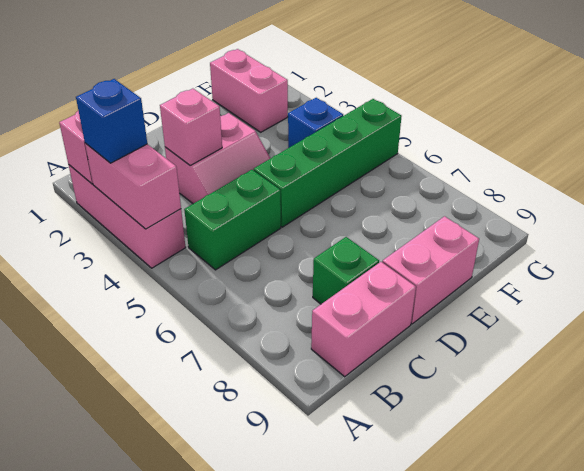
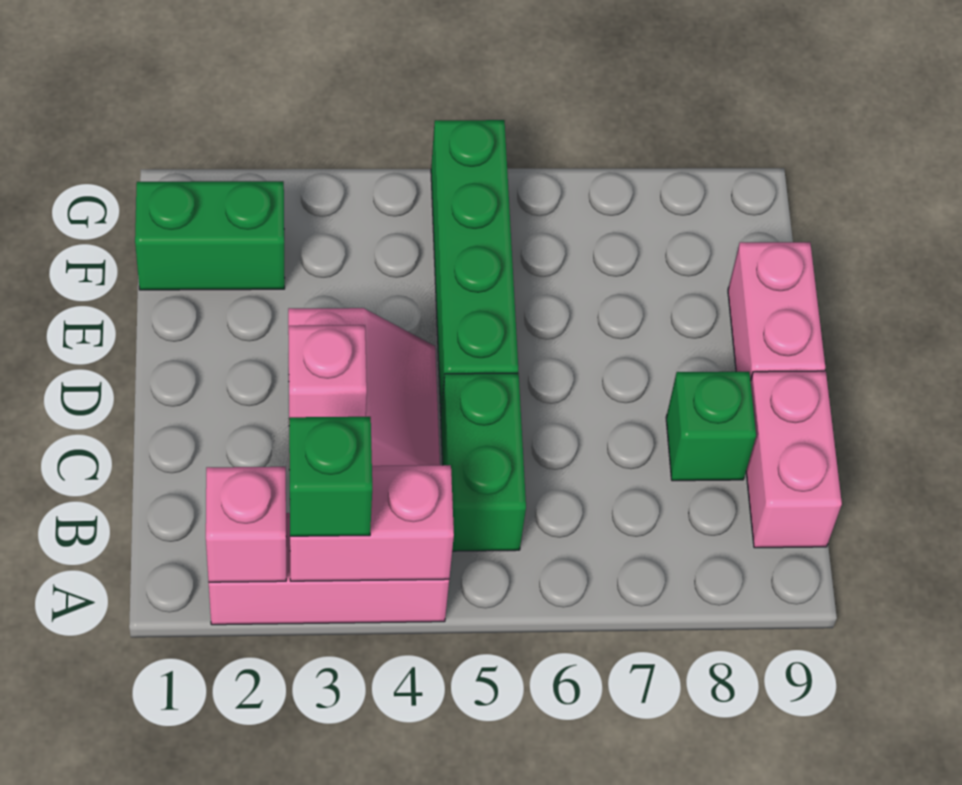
blue brick A3 level 3 -> green brick A3 level 3
pink brick F1:F2 level 1 -> green brick F1:F2 level 1
blue brick F4 level 1 -> none

